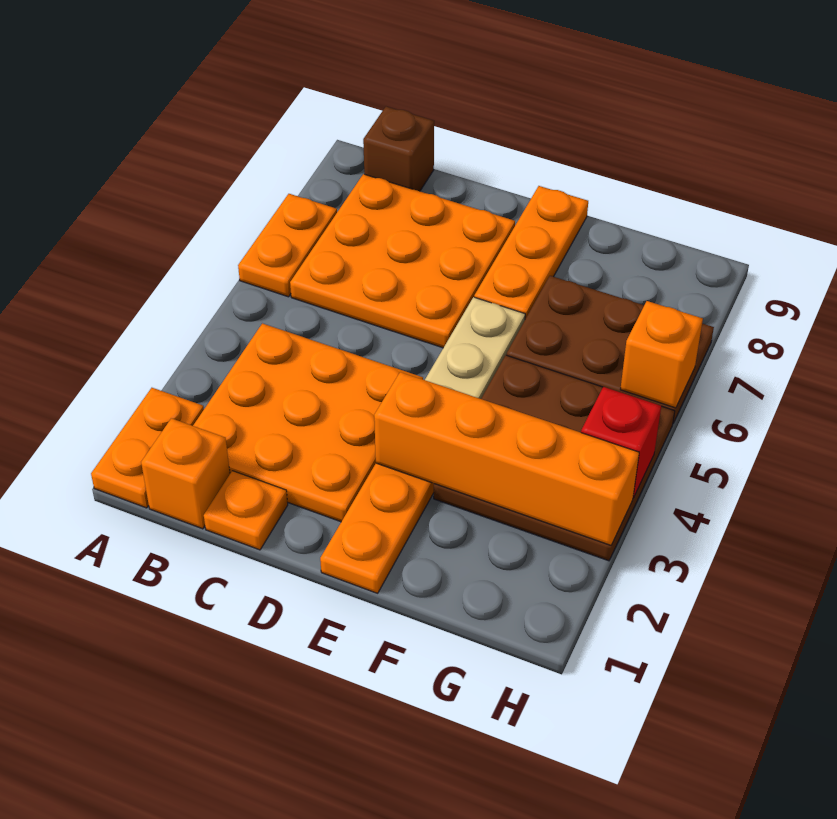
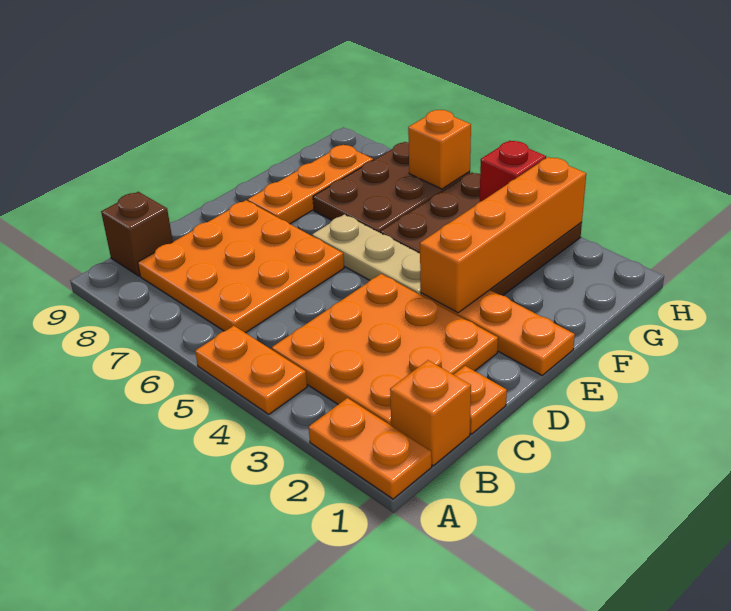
orange plate A6:A7 level 1 -> orange plate A4:A5 level 1
orange plate E7:E9 level 1 -> orange plate E8:G8 level 1

